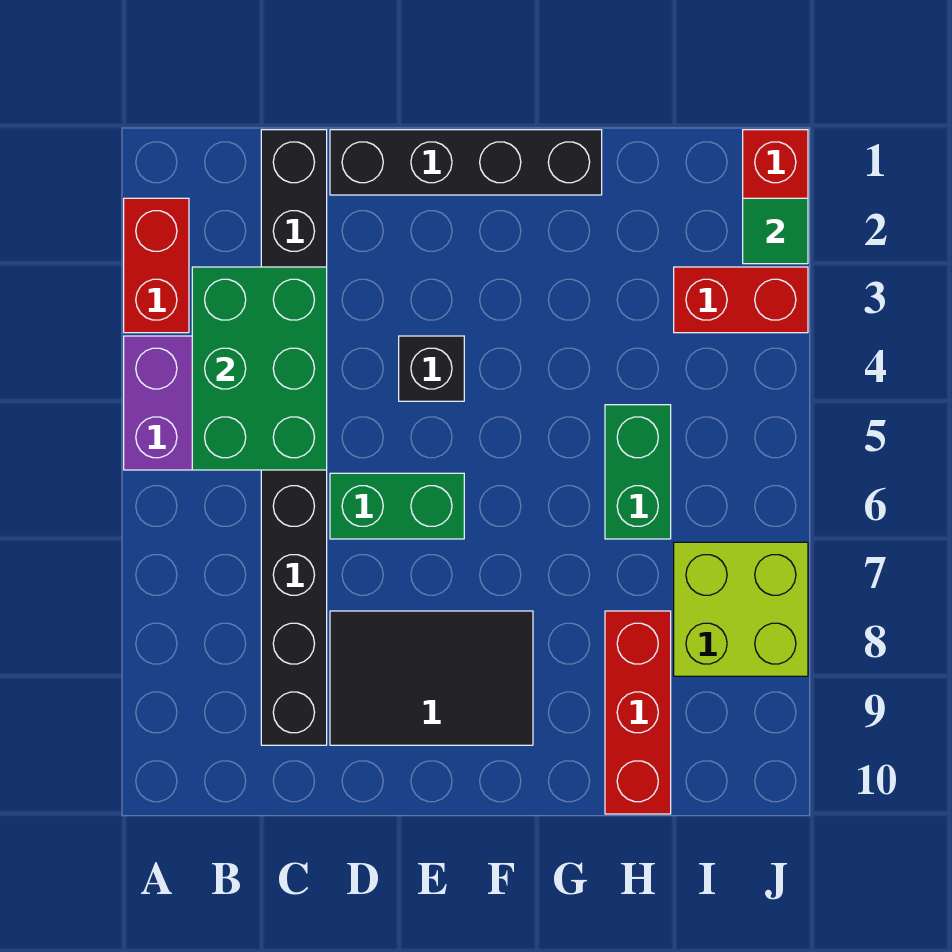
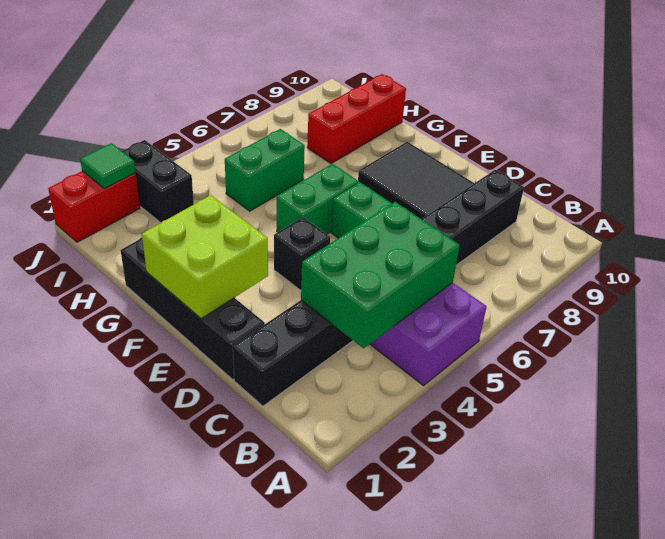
red brick A2:A3 level 1 -> none
none -> green brick F5:F6 level 1
red brick I3:J3 level 1 -> black brick I3:J3 level 1
lime brick I7:J8 level 1 -> lime brick E1:F2 level 2

